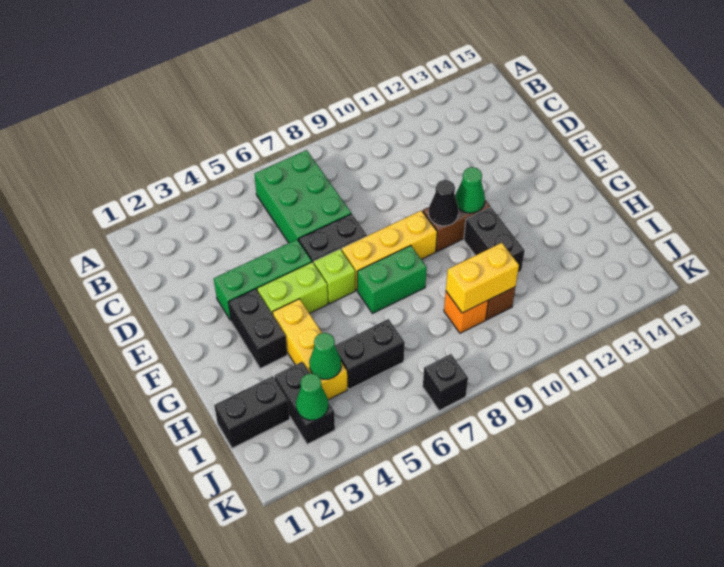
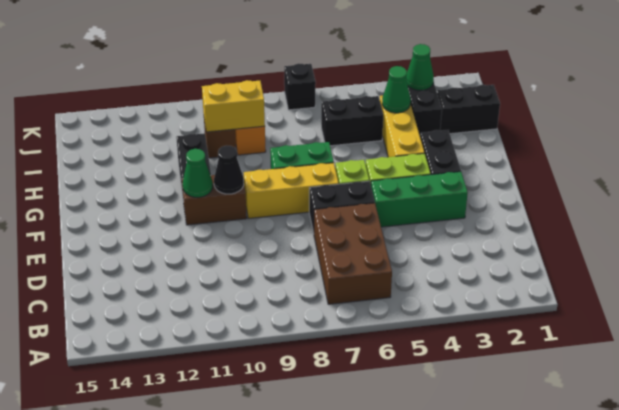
green brick B6:D7 level 1 -> brown brick B6:D7 level 1

